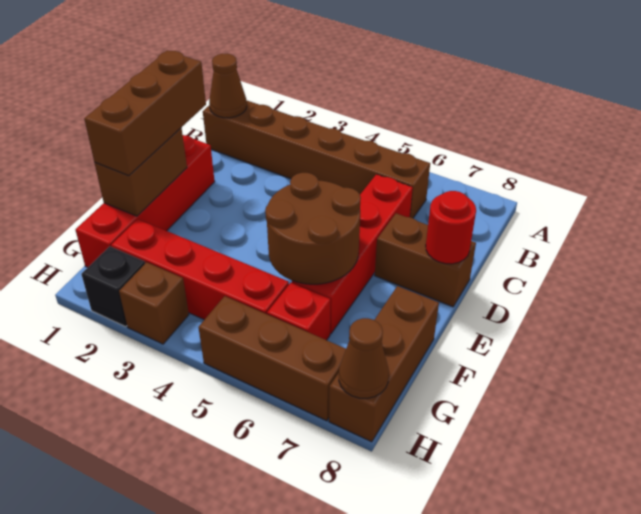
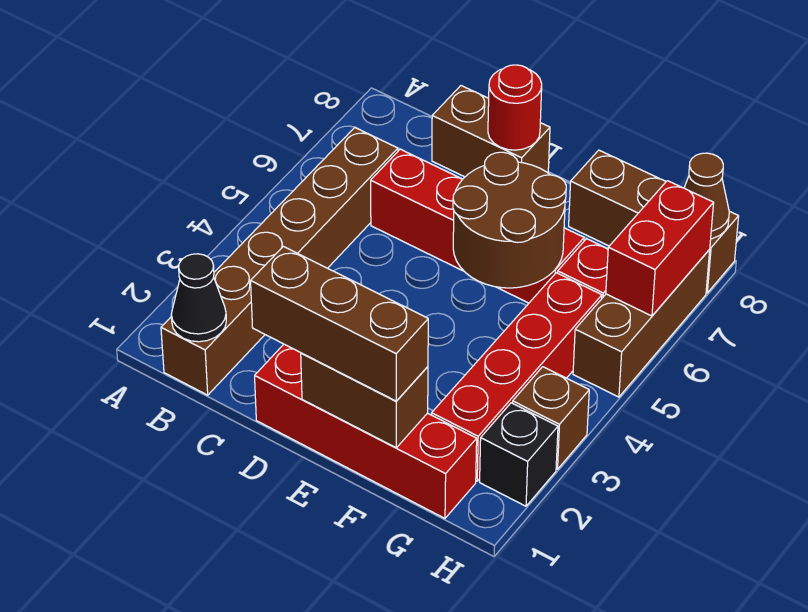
brown cone B1 level 2 -> black cone B1 level 2
brown brick D7:D8 level 1 -> brown brick C8:D8 level 1
none -> red brick H6:H7 level 2

